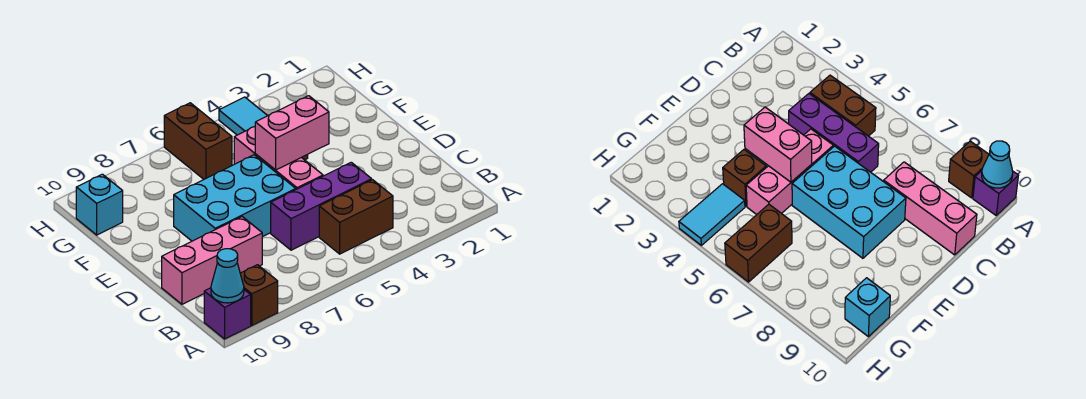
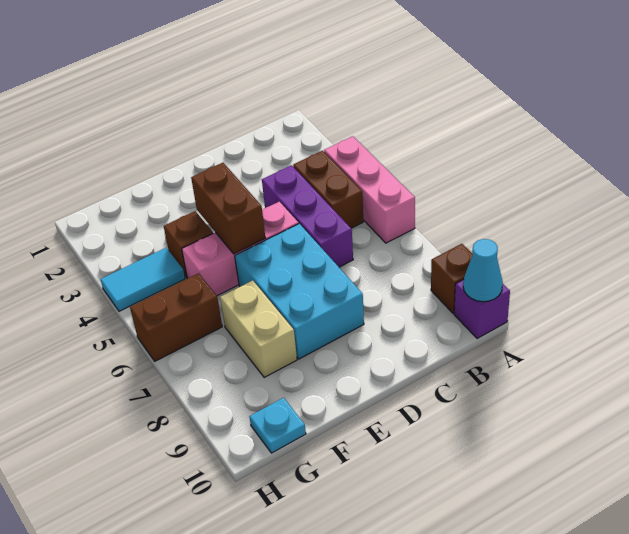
pink brick C8:C10 level 1 -> pink brick A4:A6 level 1
pink brick E4:E5 level 2 -> brown brick E4:E5 level 2
none -> tan brick F7:F8 level 1
cyan brick G10 level 1 -> cyan plate G10 level 1

